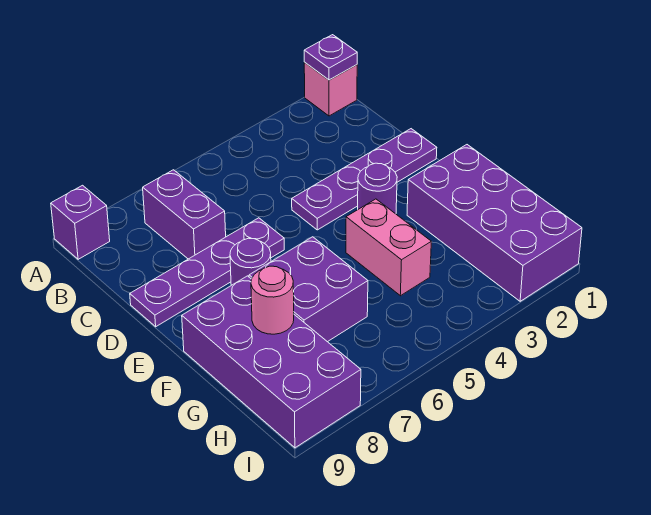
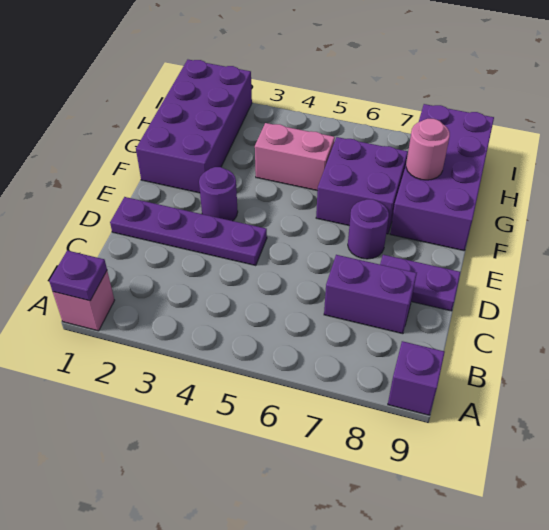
purple brick B7:C7 level 1 -> purple brick C7:C8 level 1
purple plate D6:D9 level 1 -> purple plate D8:D9 level 1
pink brick F4:G4 level 1 -> pink brick G4:G5 level 1

